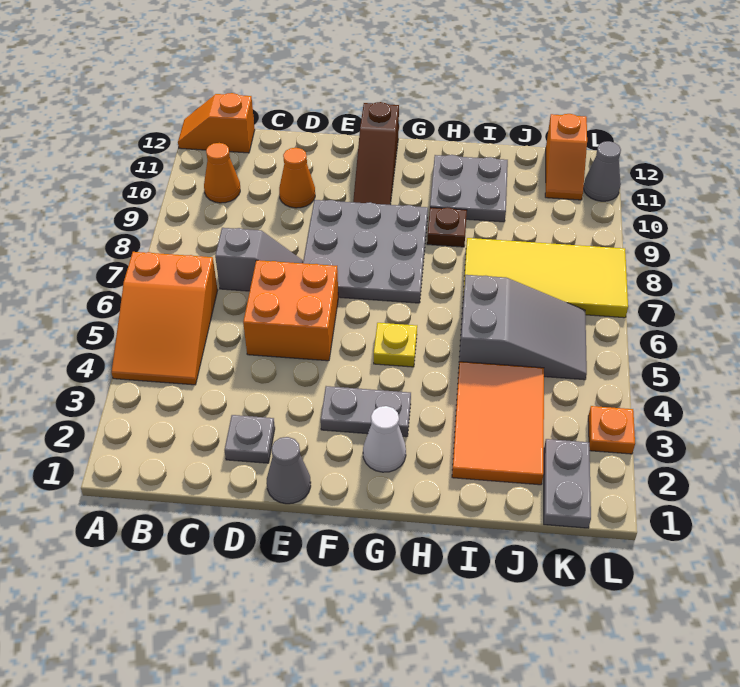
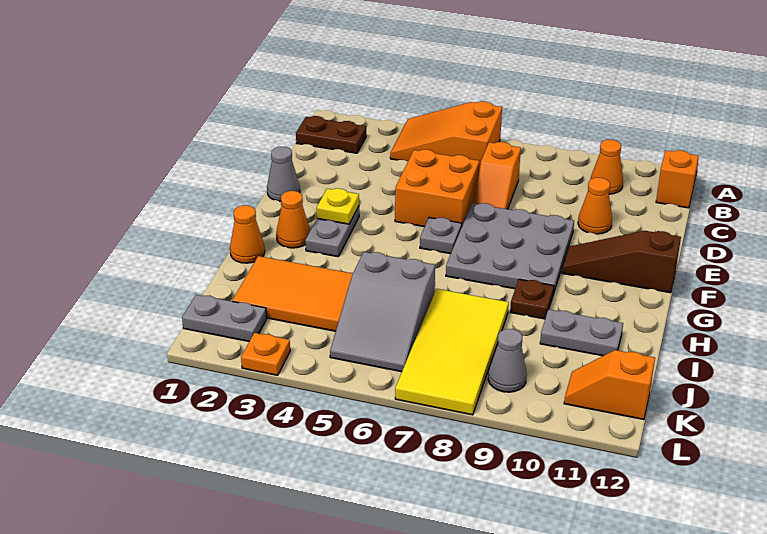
none -> brown plate B1:B2 level 1
grey slope C7:D7 level 1 top C -> orange slope C7:D7 level 1 top C
grey plate D2 level 1 -> grey plate F6 level 1
white cone G2 level 1 -> orange cone G2 level 1
yellow plate G5 level 1 -> yellow plate F3 level 2
none -> orange cone H1 level 1
grey plate H10:I11 level 1 -> grey plate I10:I11 level 1
grey cone L11 level 1 -> grey cone K9 level 1

